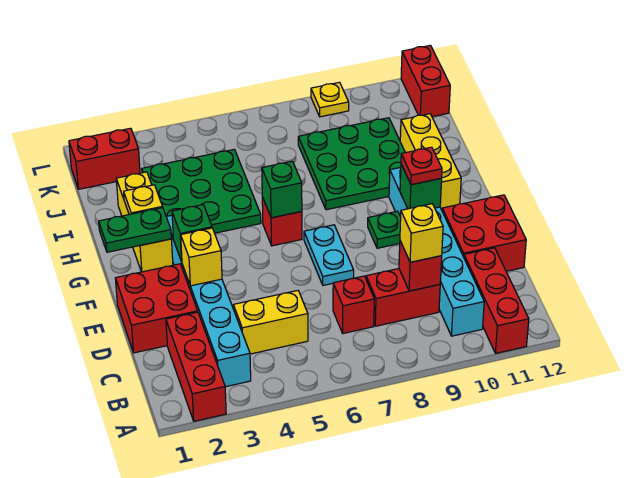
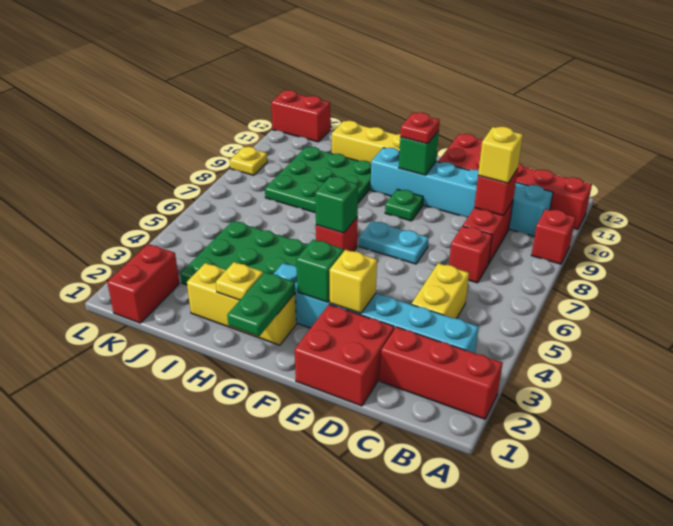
none -> red brick A9 level 1

